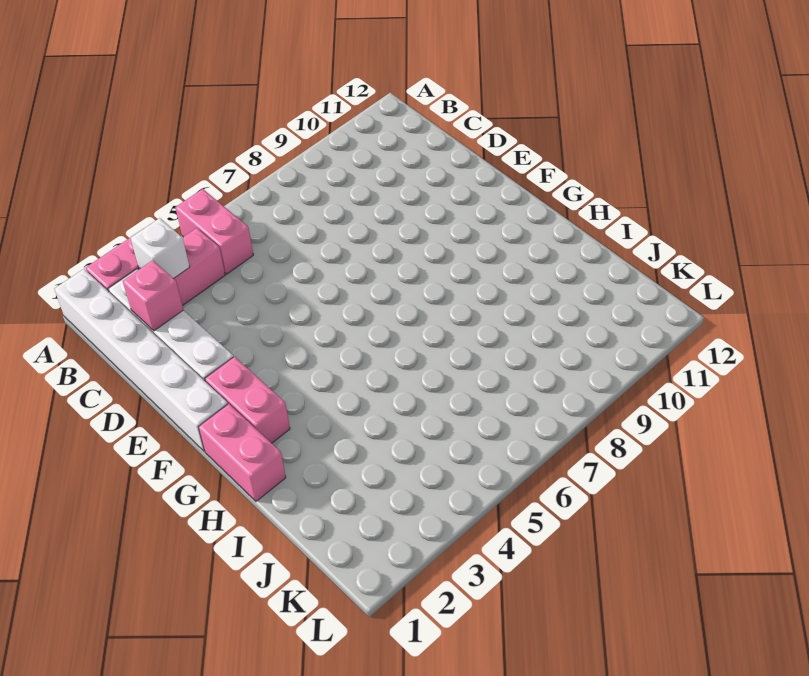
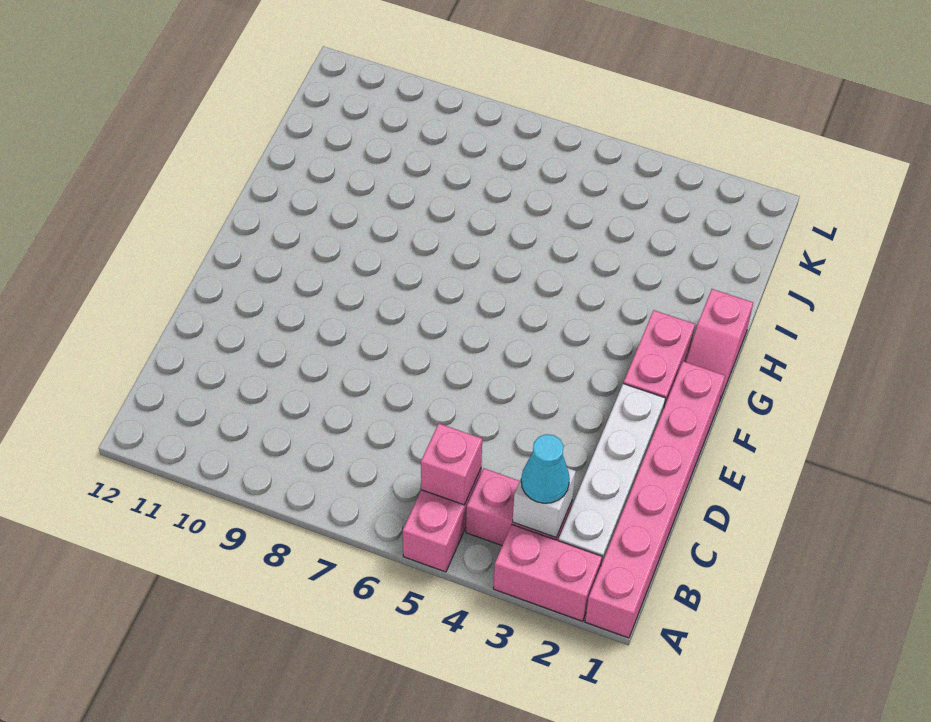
white brick A1:F1 level 1 -> pink brick A1:F1 level 1
none -> cyan cone B3 level 3
pink brick C2 level 2 -> pink brick B5 level 2
pink brick G1:H1 level 1 -> pink slope G1:H1 level 1 top H

